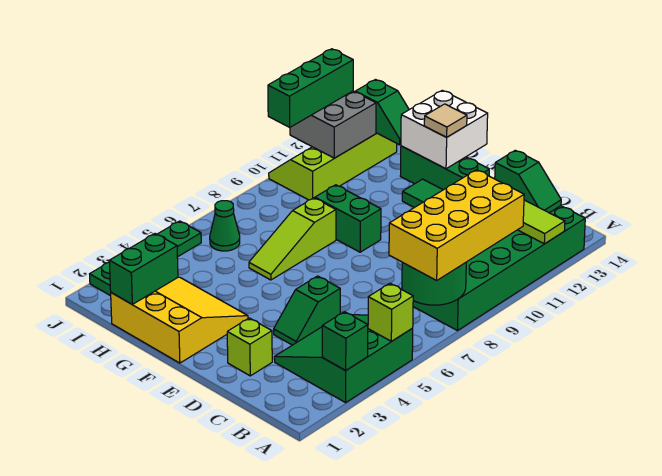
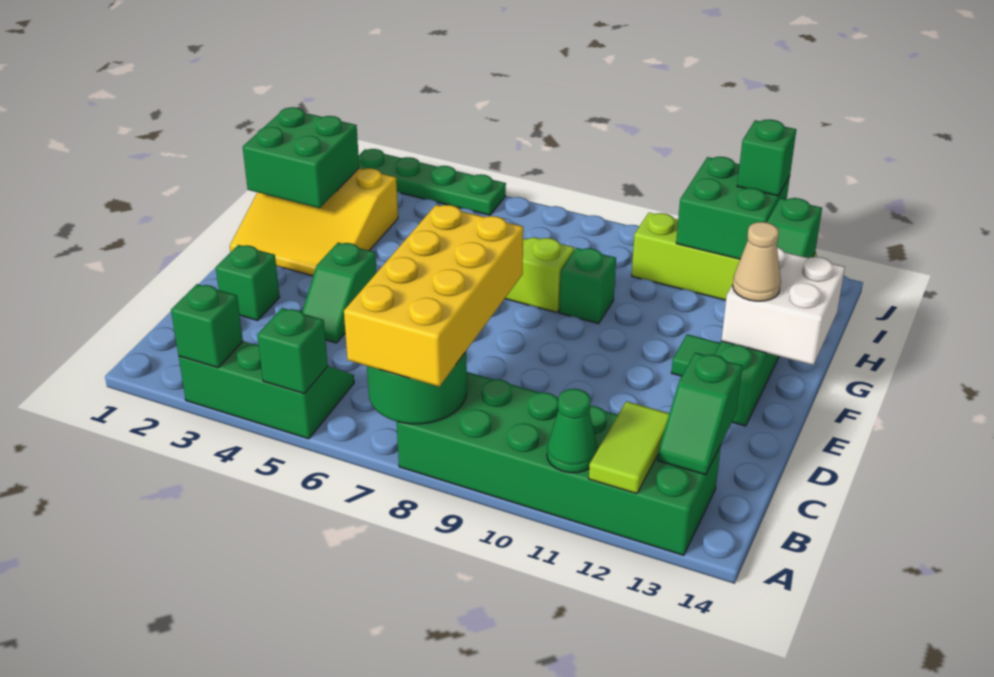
green slope A3:C5 level 1 top A -> green slope A3:B5 level 1 top A
lime brick A5 level 2 -> green brick A5 level 2
yellow brick A7:B10 level 3 -> yellow brick A7:D8 level 3
lime brick D2 level 1 -> green brick D2 level 1
green slope D4:D5 level 1 top 5 -> green slope D4:E4 level 1 top E
yellow slope F1:H3 level 1 top 1 -> yellow slope F1:H3 level 1 top H
green brick F9:G9 level 1 -> green brick G9 level 1
tan tile F13 level 3 -> tan cone F13 level 3
green brick H1:H2 level 2 -> green brick G1:H2 level 2
green cone I6 level 1 -> green cone A11 level 2
grey brick I11:J12 level 2 -> green brick I11:J12 level 2
green brick J10:J12 level 3 -> green brick J12 level 3

